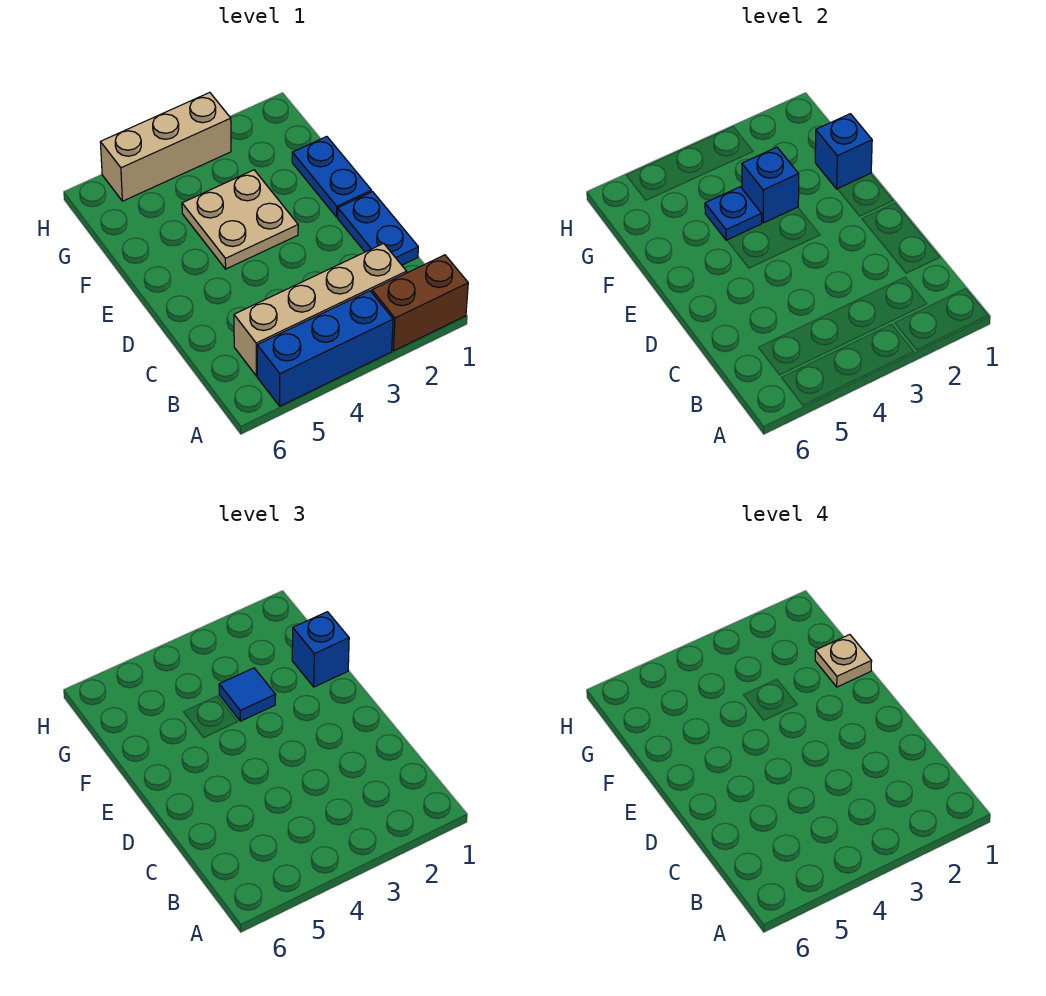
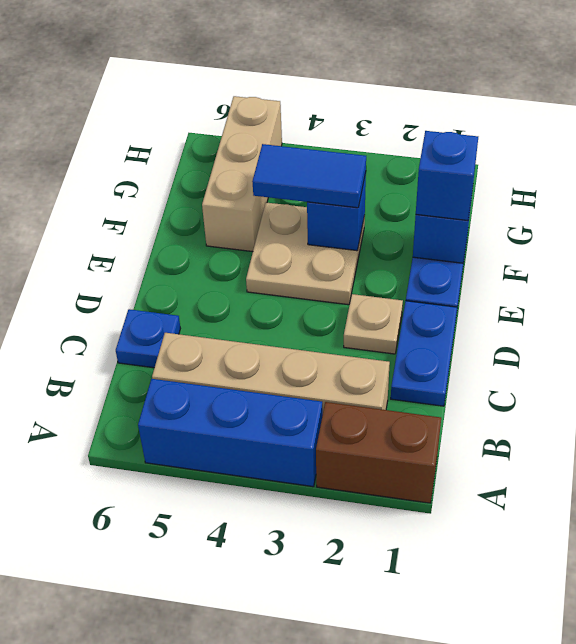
tan plate F1 level 4 -> tan plate D2 level 1
blue tile F3 level 3 -> blue tile F3:F4 level 3
blue plate F4 level 2 -> blue plate C6 level 1
tan brick H3:H5 level 1 -> tan brick F5:H5 level 1

